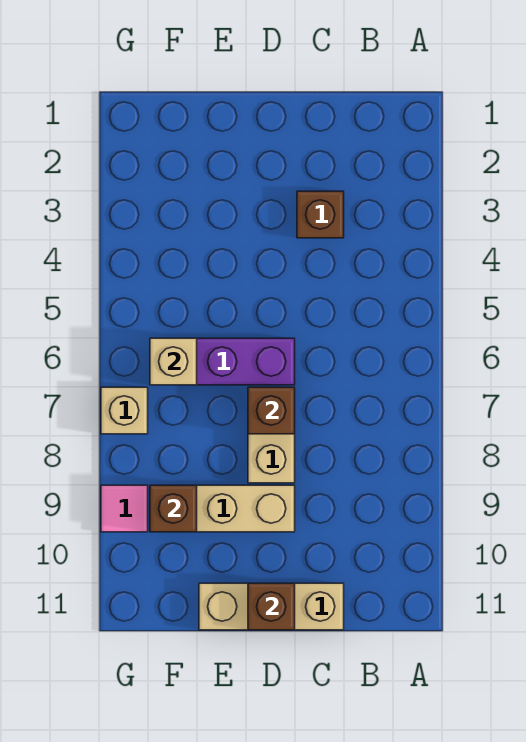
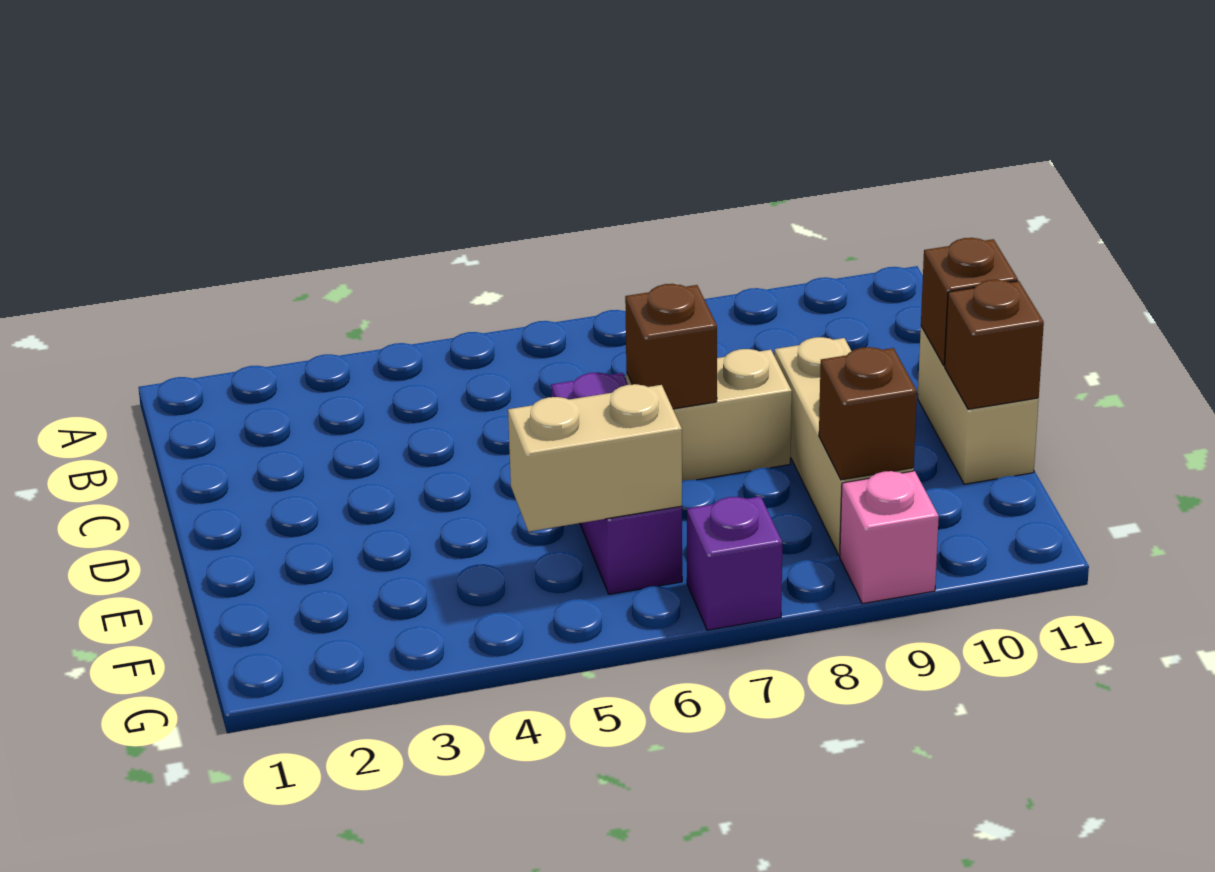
brown brick C3 level 1 -> brown brick E11 level 2
tan brick C11:E11 level 1 -> tan brick D11:E11 level 1
tan brick F6 level 2 -> tan brick F5:F6 level 2
tan brick G7 level 1 -> purple brick G7 level 1
pink tile G9 level 1 -> pink brick G9 level 1

